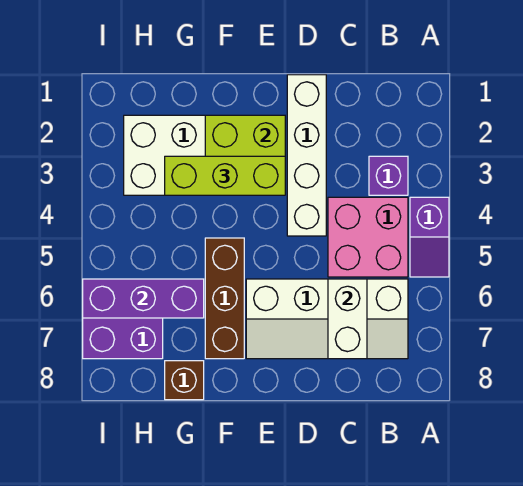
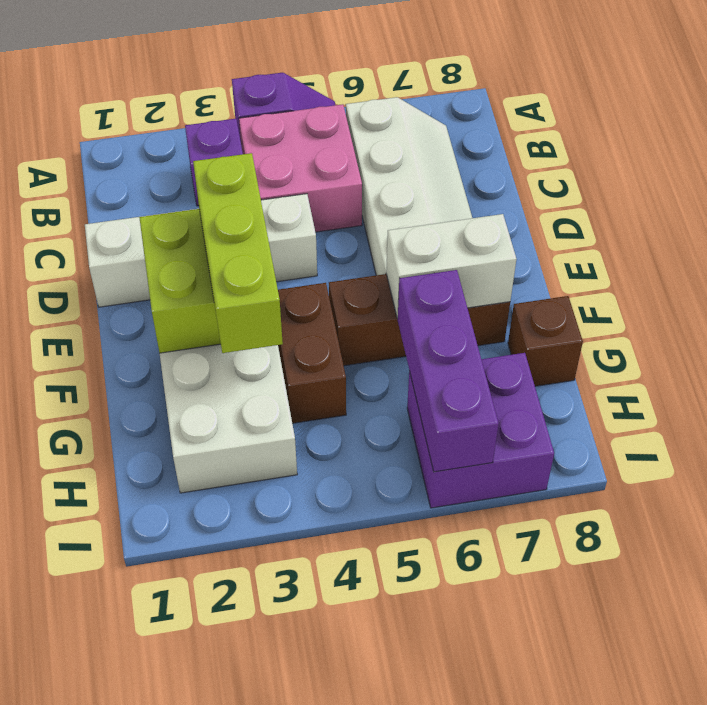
white brick C6:C7 level 2 -> white brick F6:F7 level 2
none -> brown brick F4:G4 level 1

